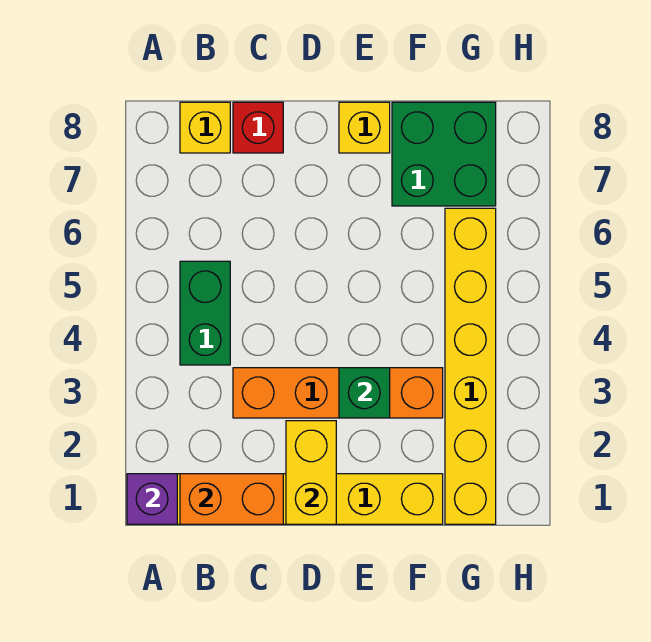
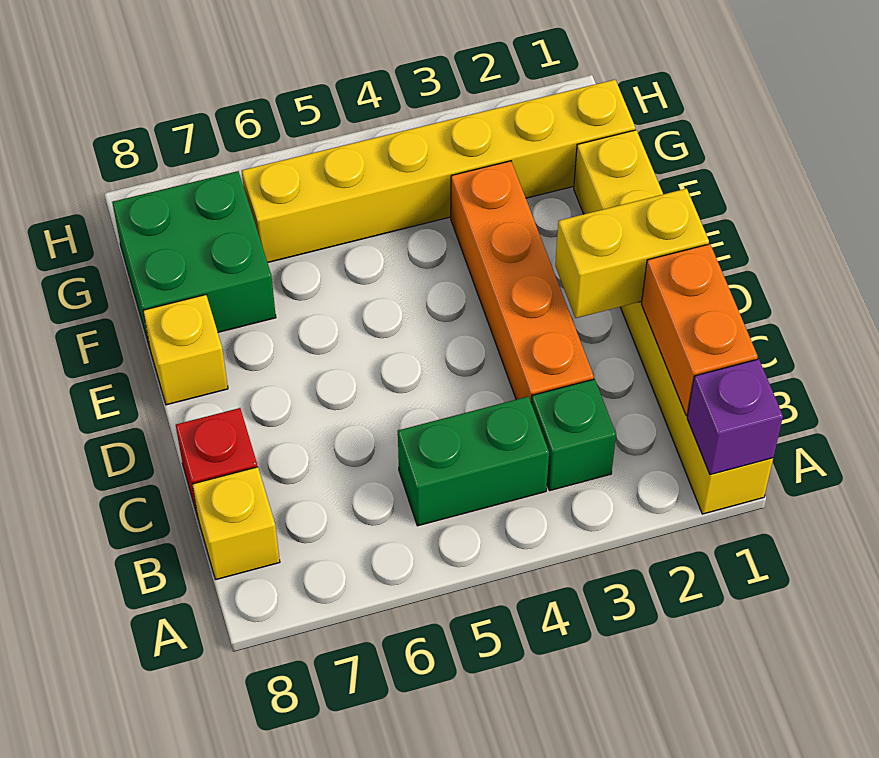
green brick E3 level 2 -> green brick B3 level 1

